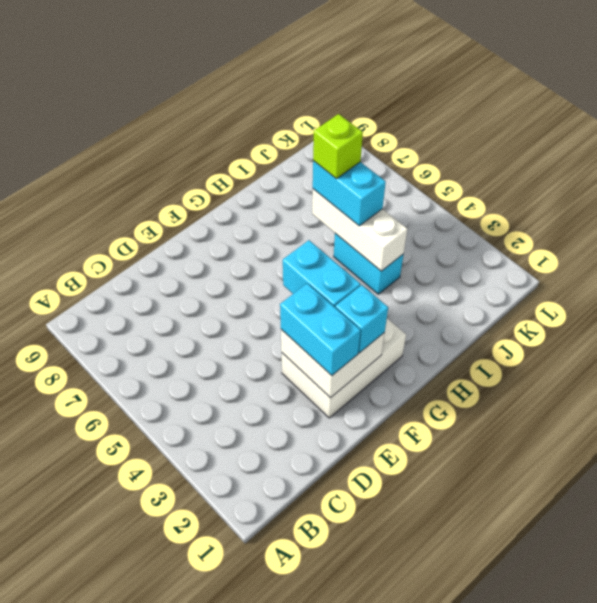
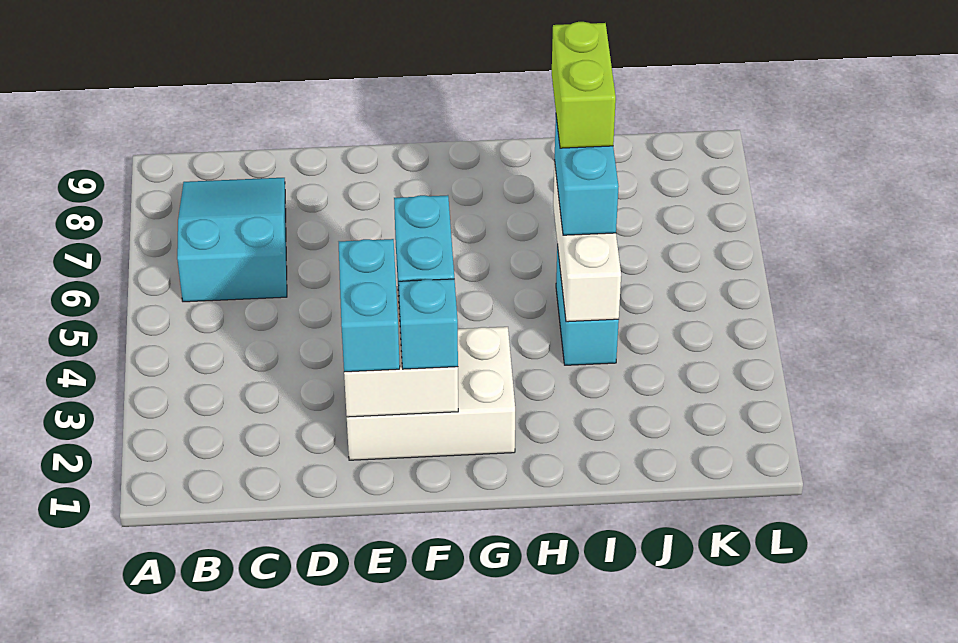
none -> cyan slope B6:C8 level 1 top 6
lime brick I6 level 4 -> lime brick I6:I7 level 4

